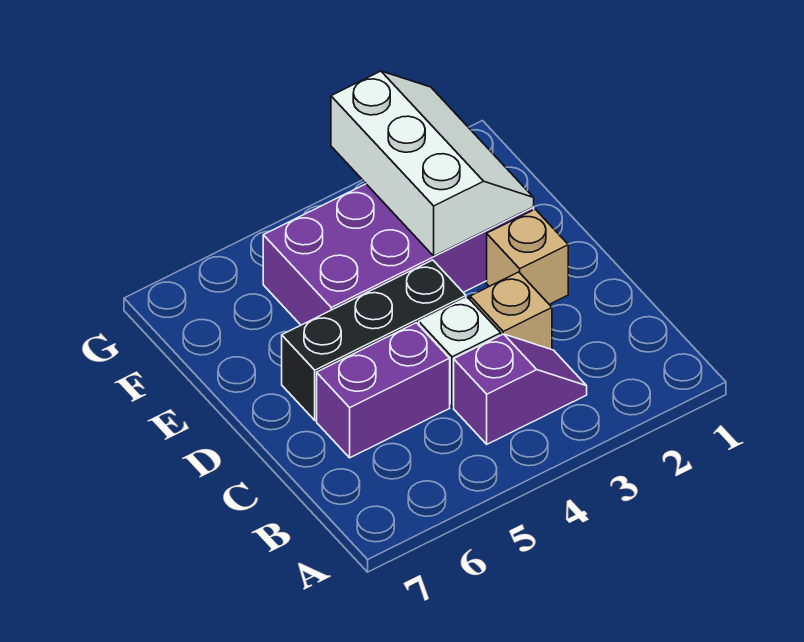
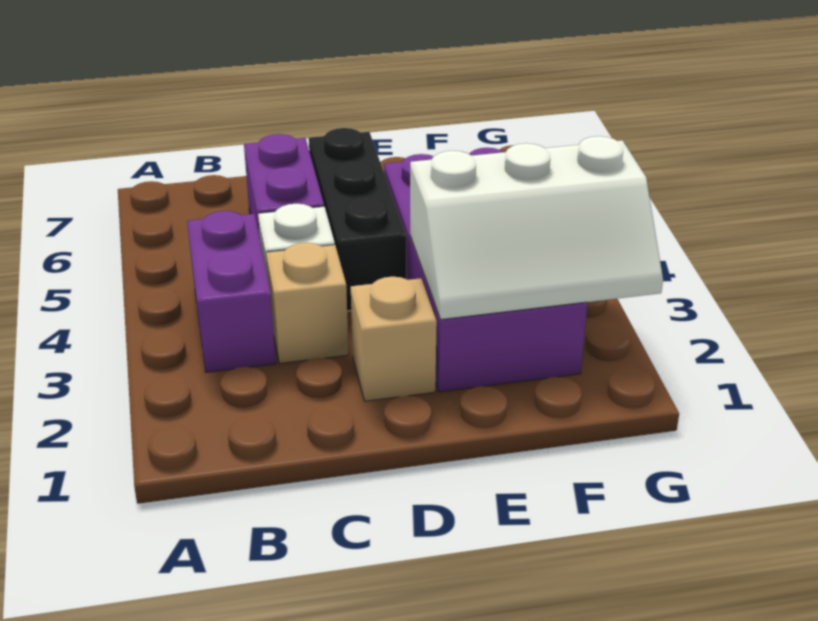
purple slope B3:B4 level 1 top 4 -> purple brick B3:B4 level 1

